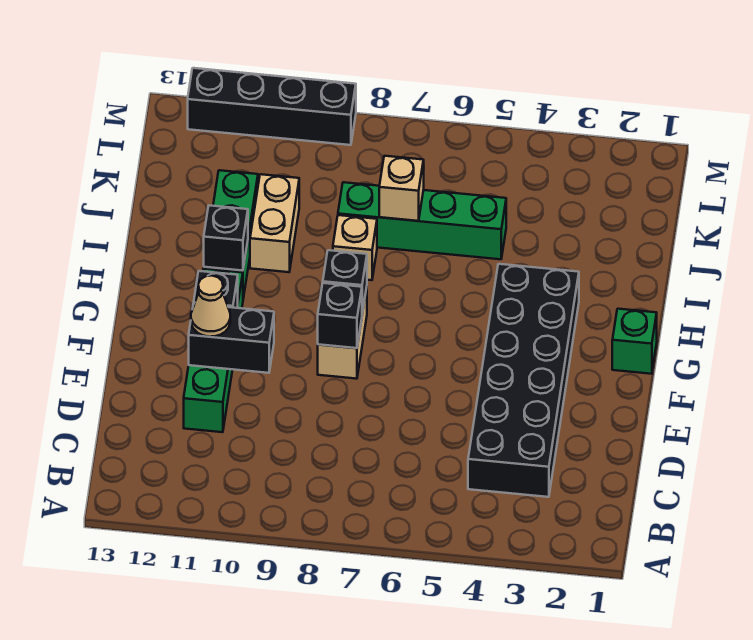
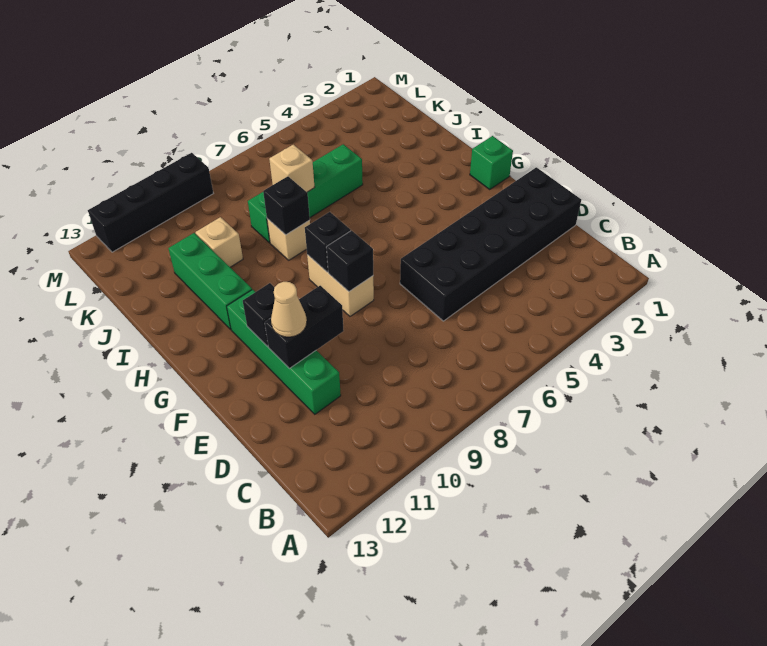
black brick C3:H4 level 1 -> black brick D1:E6 level 1
black brick H11 level 2 -> black brick I8 level 2
tan brick I10:J10 level 1 -> tan brick J10 level 1

